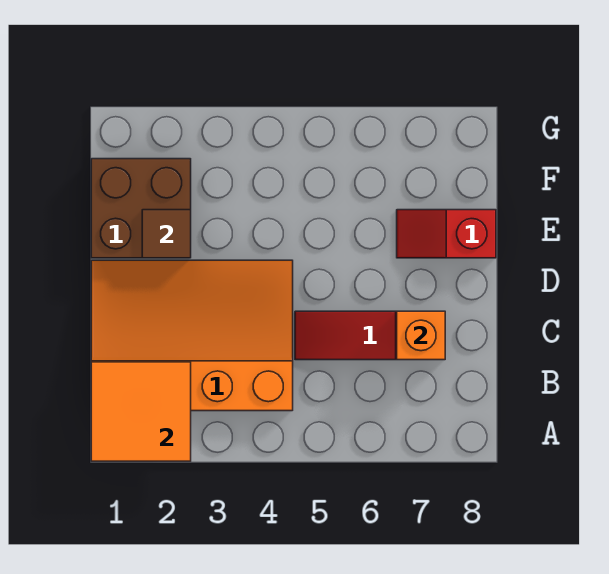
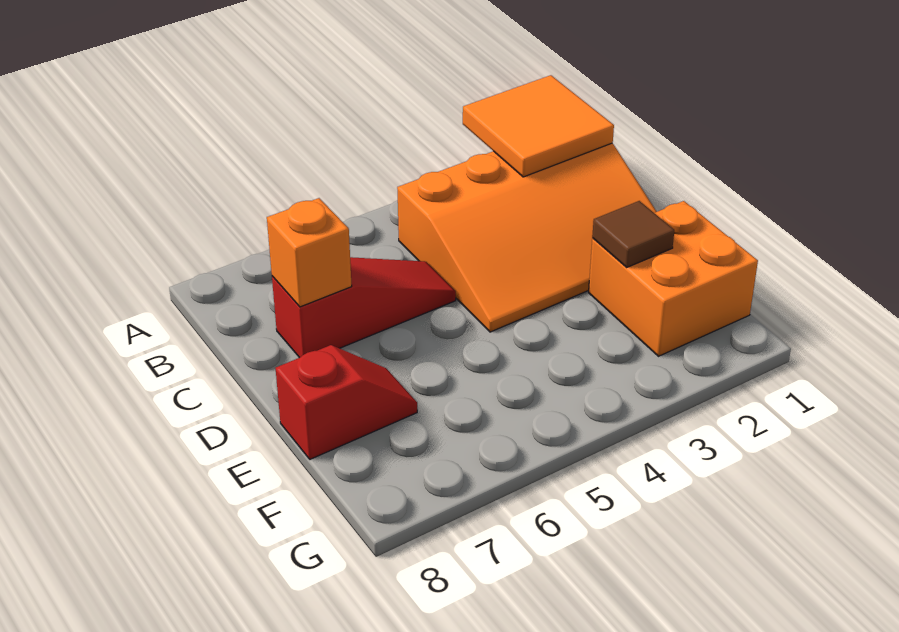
brown brick E1:F2 level 1 -> orange brick E1:F2 level 1

